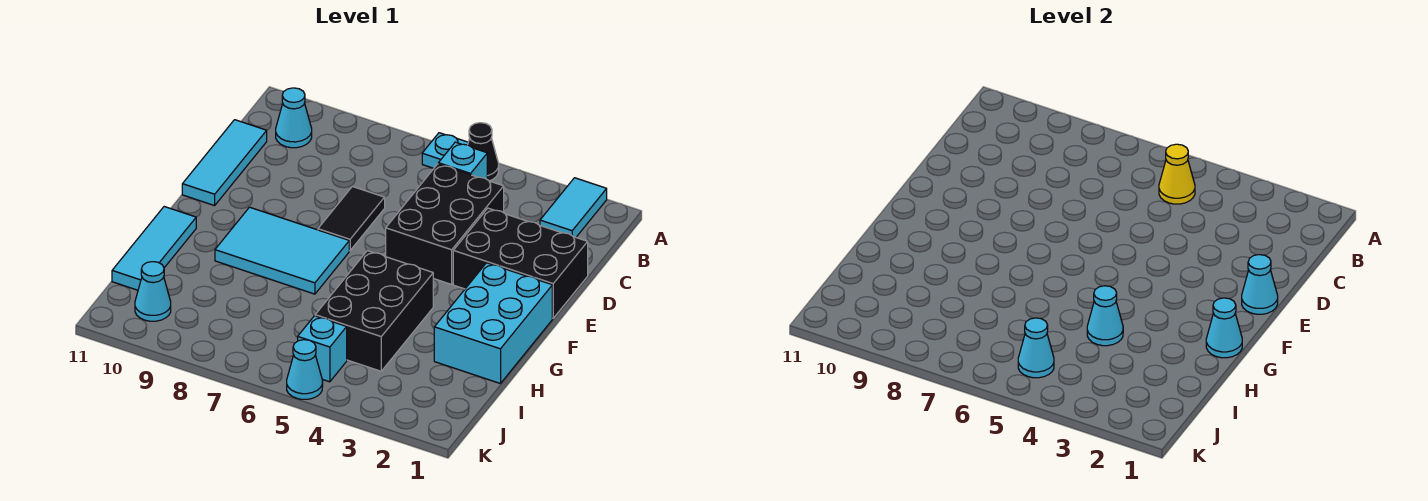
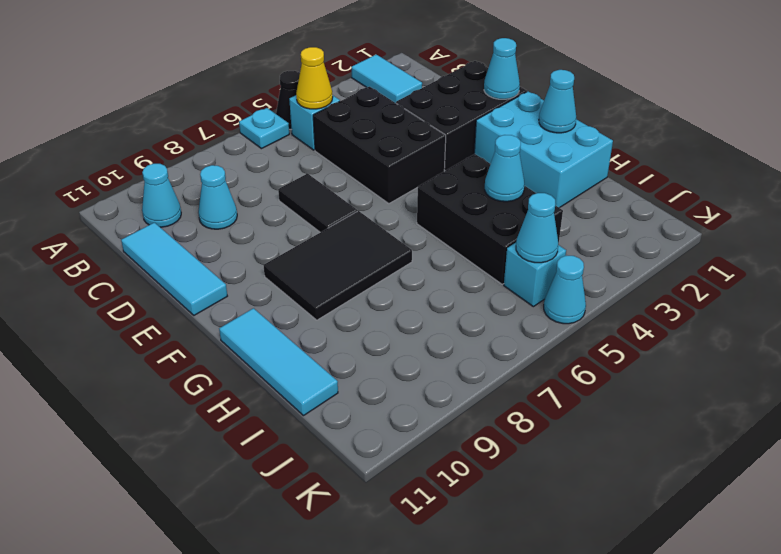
cyan tile F7:G9 level 1 -> black tile F7:G9 level 1
cyan cone J10 level 1 -> cyan cone C9 level 1

